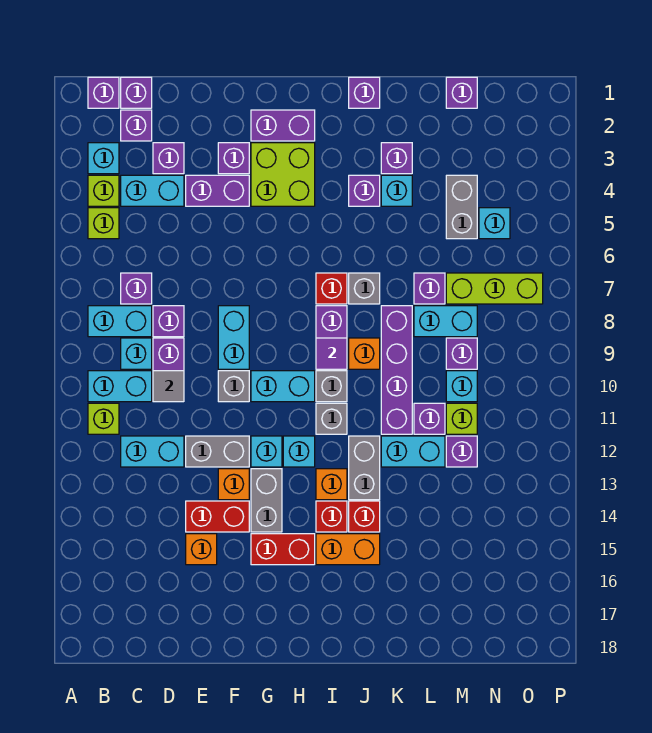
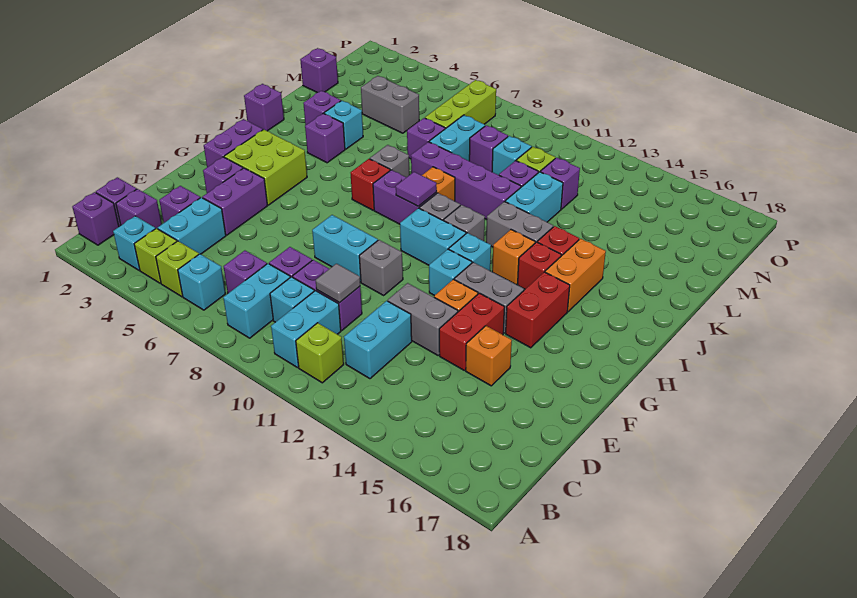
grey brick E12:F12 level 1 -> grey brick E12:E13 level 1
cyan brick G10:H10 level 1 -> cyan brick H10:H11 level 1
cyan brick N5 level 1 -> cyan brick B6 level 1

